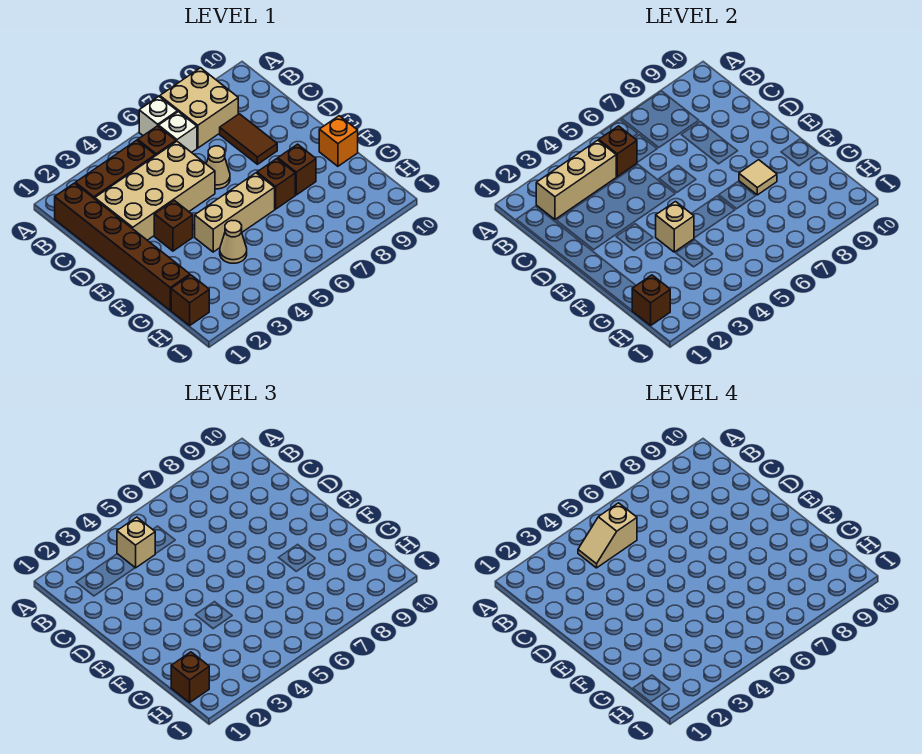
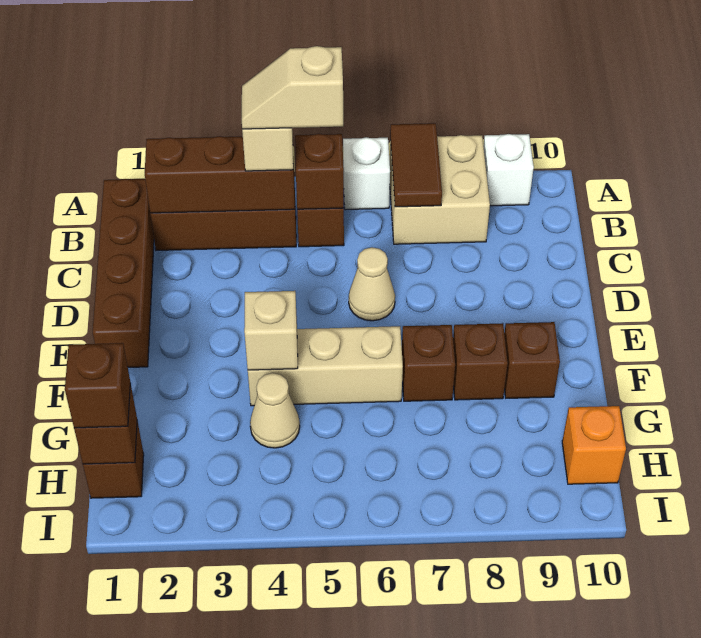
brown brick B1:G1 level 1 -> brown brick B1:E1 level 1
tan brick B2:B4 level 2 -> brown brick B2:B4 level 2
white brick B6 level 1 -> white brick A9 level 1
tan brick C2:D5 level 1 -> none
brown tile C8:D8 level 1 -> brown tile A7:B7 level 2
brown brick E3 level 1 -> brown brick F9 level 1
tan tile F8 level 2 -> none
orange brick F10 level 1 -> orange brick H10 level 1

